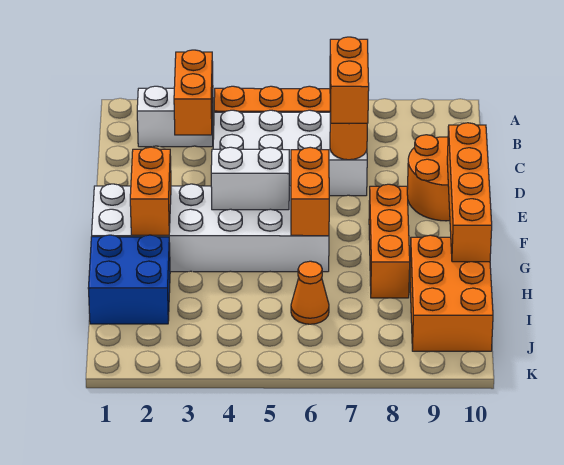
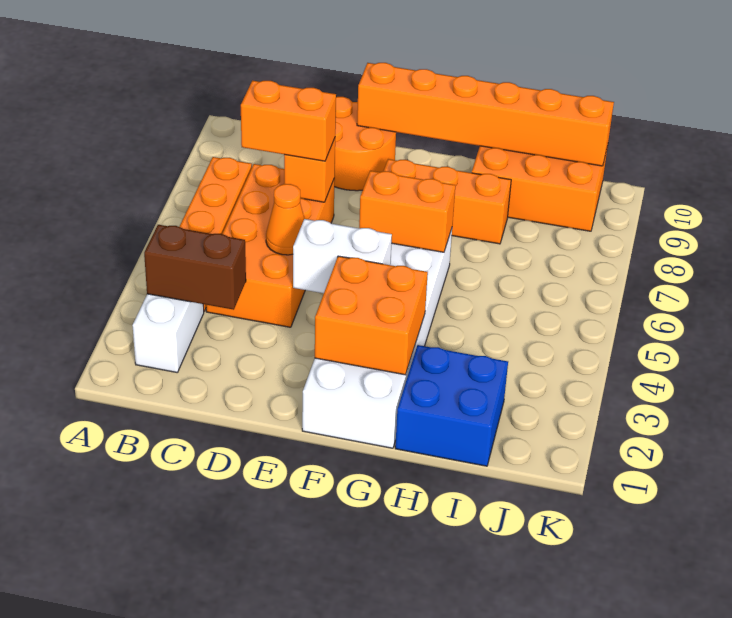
orange brick B3:C3 level 2 -> brown brick B3:C3 level 2
white brick C4:D7 level 1 -> orange brick C4:D7 level 1
orange round brick D7 level 2 -> orange brick D7 level 2
orange brick E10:H10 level 2 -> orange brick E10:J10 level 2
orange brick F2:G2 level 2 -> orange brick F2:G3 level 2
white brick F4:F5 level 2 -> white brick E4:F4 level 2
orange cone I6 level 1 -> orange cone D5 level 2

